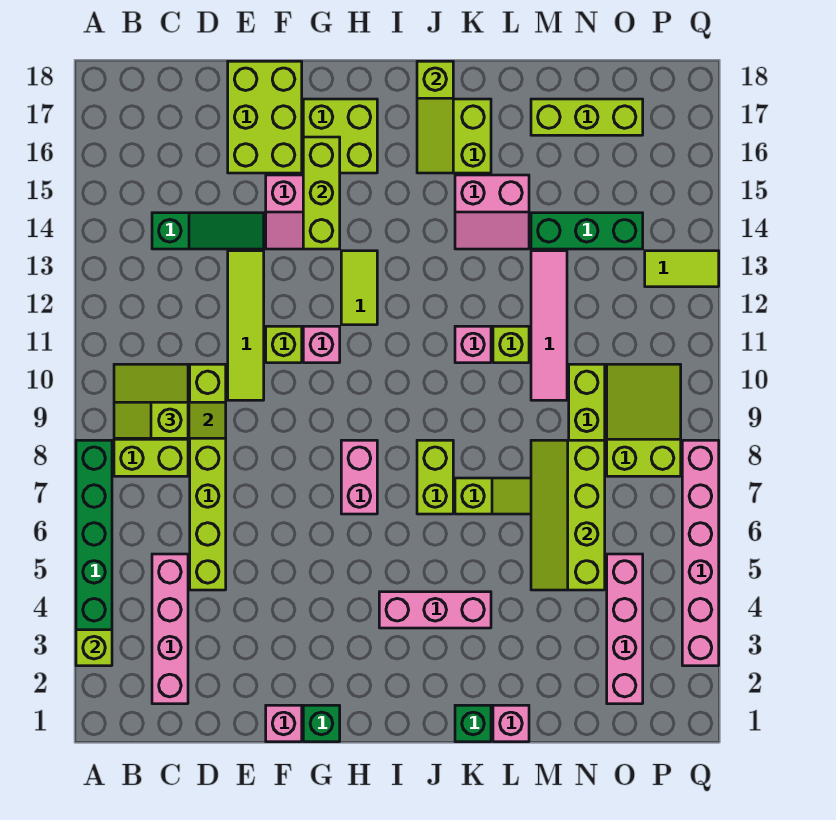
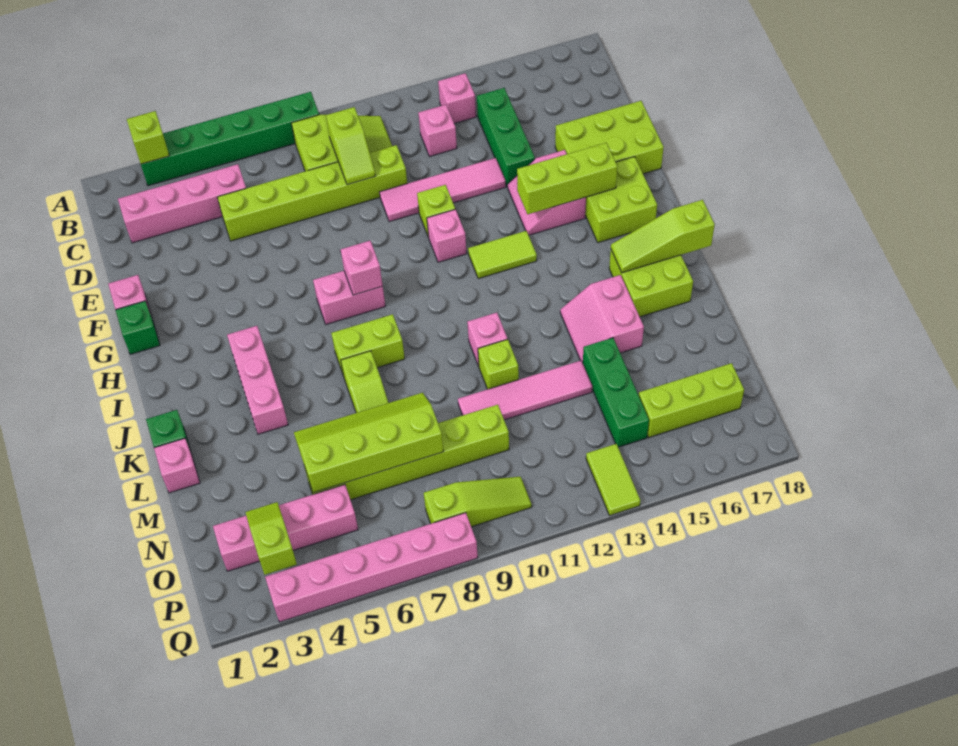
lime slope B9:C9 level 3 top C -> lime slope O3:P3 level 2 top P
none -> pink brick B13 level 1
none -> pink brick C12 level 1
green slope C14:E14 level 1 top C -> green brick C14:E14 level 1
lime tile E10:E13 level 1 -> pink tile E10:E13 level 1
none -> pink brick H8 level 2
lime brick M17:O17 level 1 -> lime brick O15:O17 level 1
lime slope O8:P10 level 1 top 8 -> lime slope P8:P10 level 1 top 8

